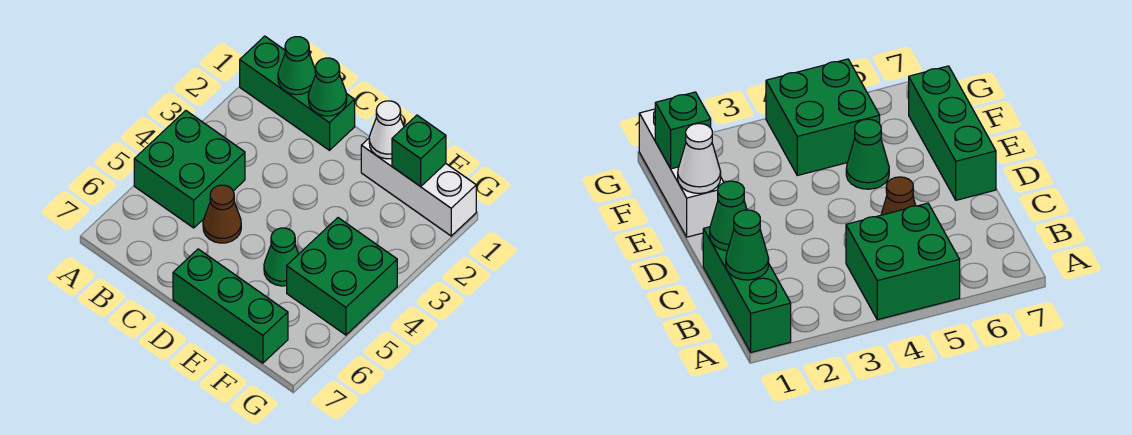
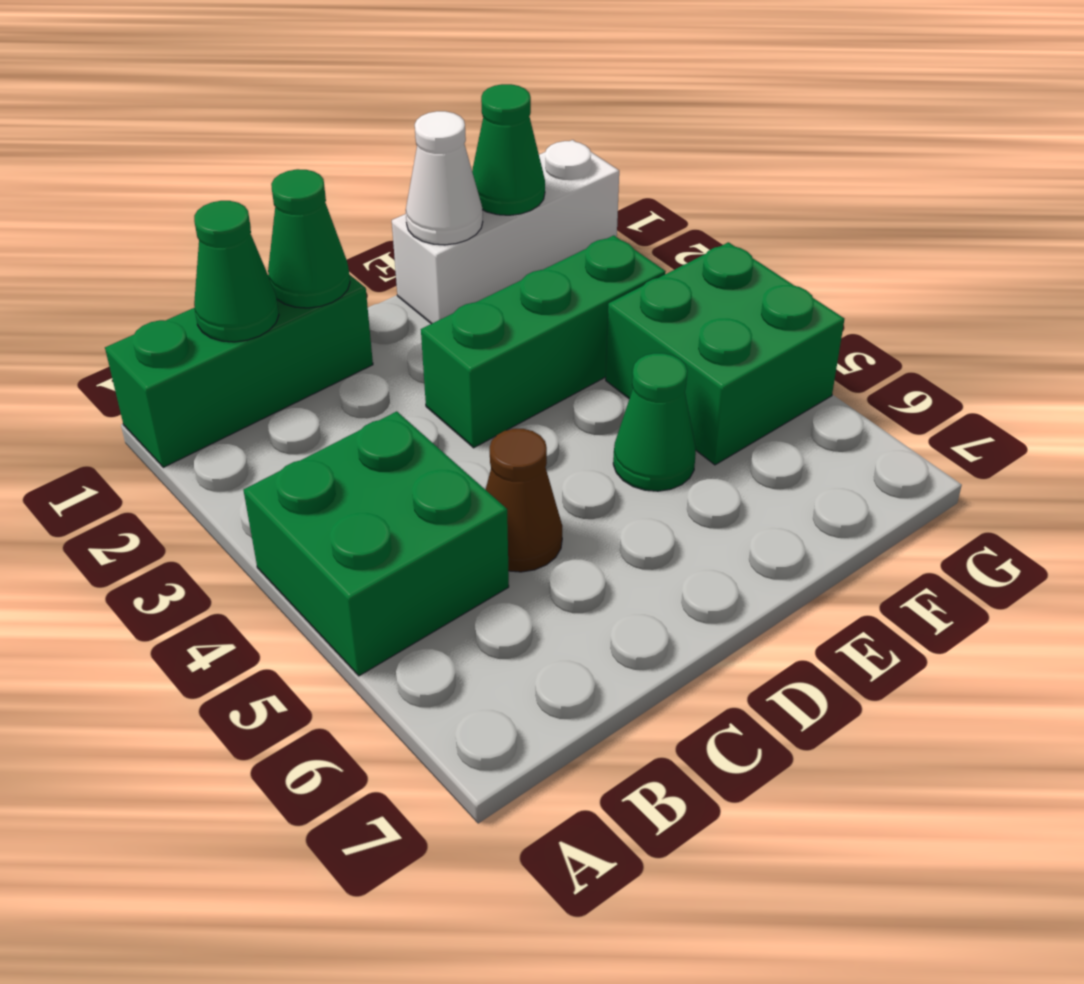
green brick D7:F7 level 1 -> green brick D3:F3 level 1
green brick F1 level 2 -> green cone F1 level 2

